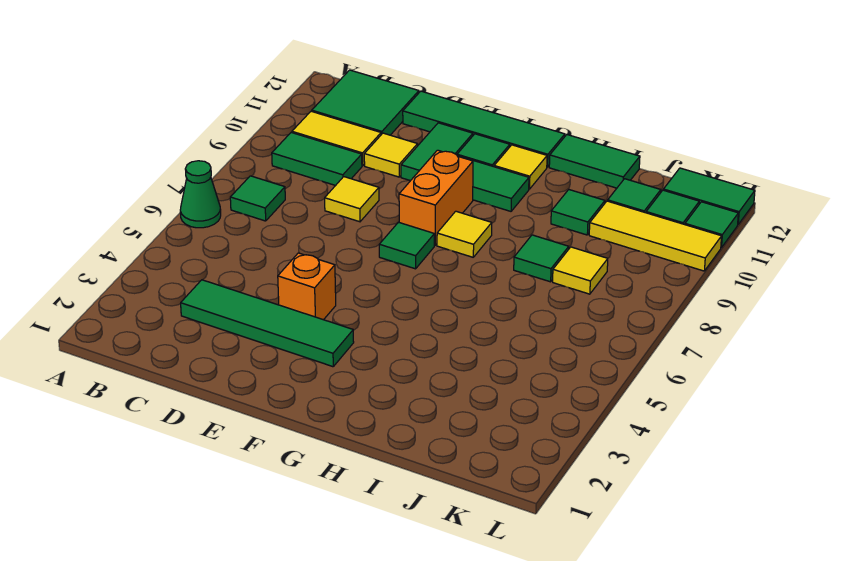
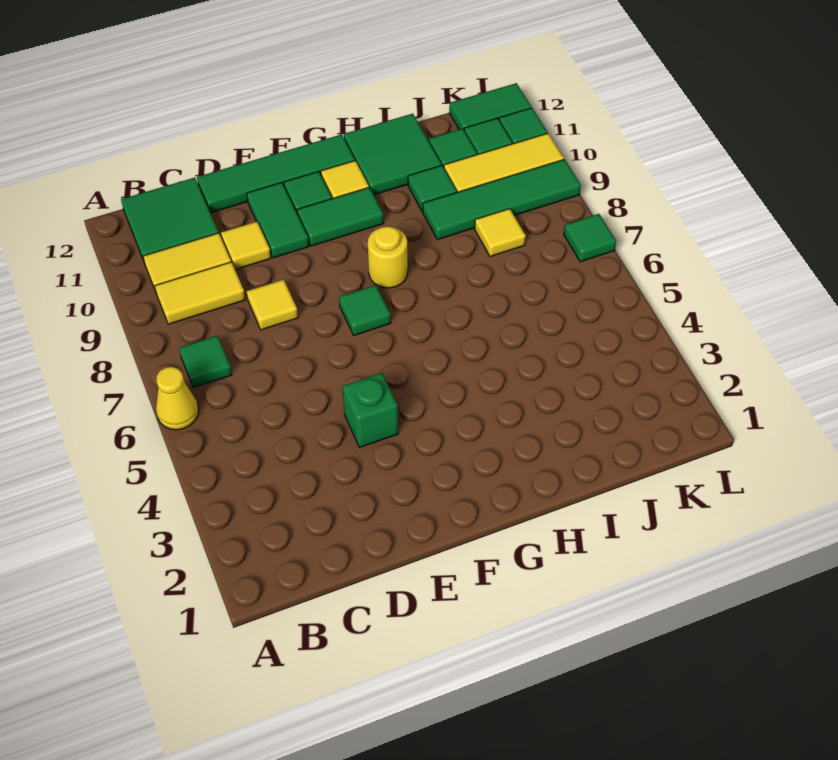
green cone A6 level 1 -> yellow cone A6 level 1
green tile B9:C9 level 1 -> yellow tile B9:C9 level 1
green tile C3:F3 level 1 -> green tile I9:L9 level 1
orange brick E4 level 1 -> green brick E4 level 1
orange brick F8:F9 level 1 -> none
yellow tile G8 level 1 -> yellow round brick G8 level 1
green tile H12:I12 level 1 -> green tile H11:I12 level 1
green tile I8 level 1 -> green tile L7 level 1

